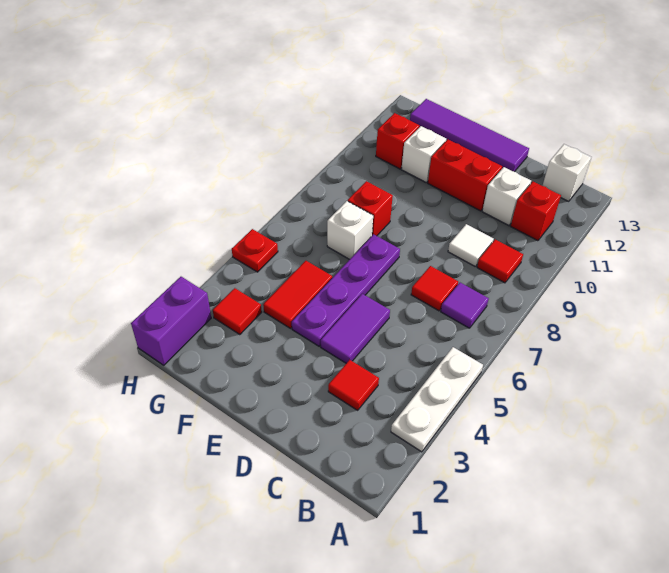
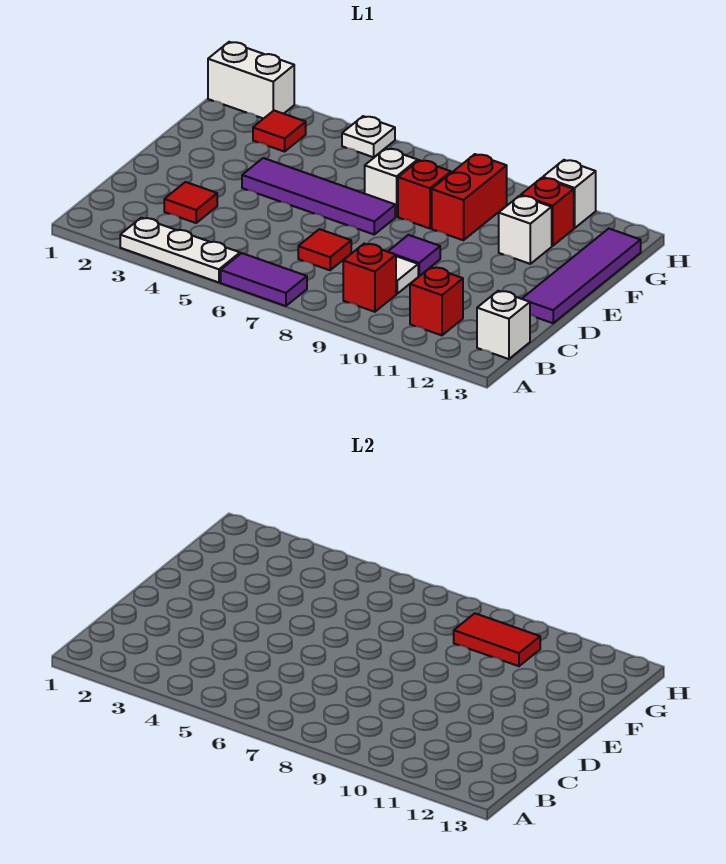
purple tile B7 level 1 -> purple tile D9 level 1
red tile B9 level 1 -> red brick B9 level 1
white brick C11 level 1 -> white brick H11 level 1
purple tile D4:D5 level 1 -> purple tile A6:A7 level 1
red brick D11:E11 level 1 -> red brick F9:G9 level 1
purple plate E4:E7 level 1 -> purple tile E4:E7 level 1
red tile F4:F5 level 1 -> red tile G9:G10 level 2
purple brick H1:H2 level 1 -> white brick H1:H2 level 1
red plate H5 level 1 -> white plate H5 level 1

